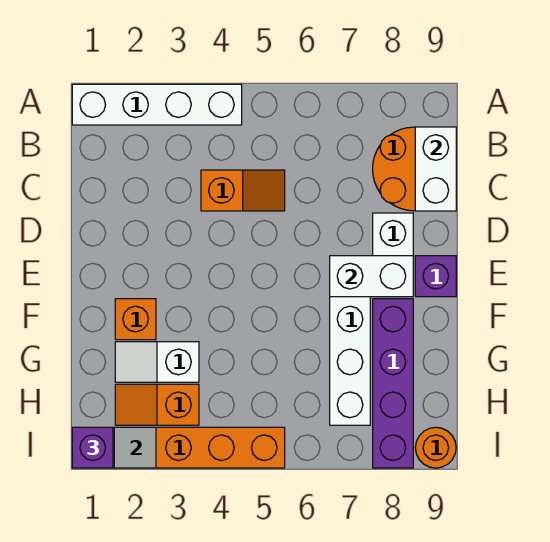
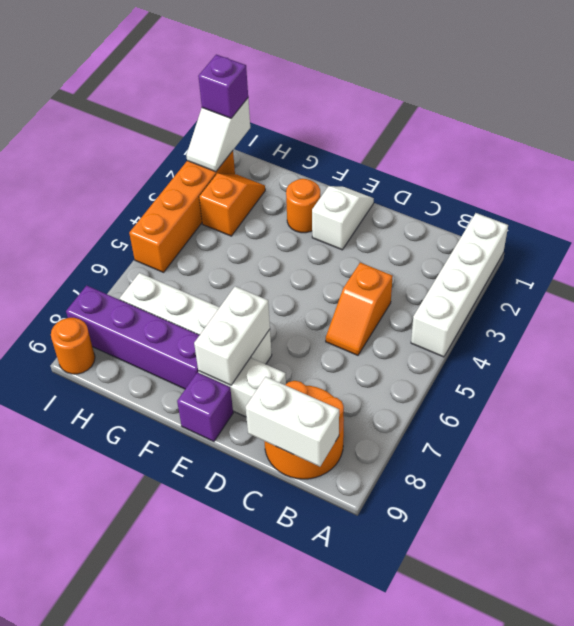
orange brick F2 level 1 -> orange round brick F2 level 1
white slope G2:G3 level 1 top 3 -> white slope E1:E2 level 1 top 2

